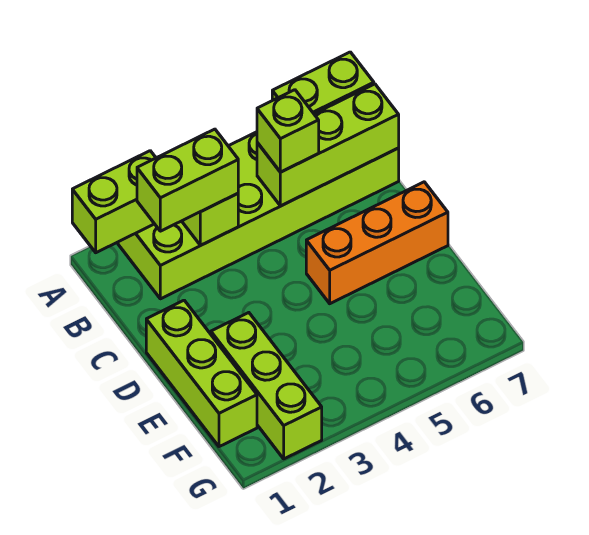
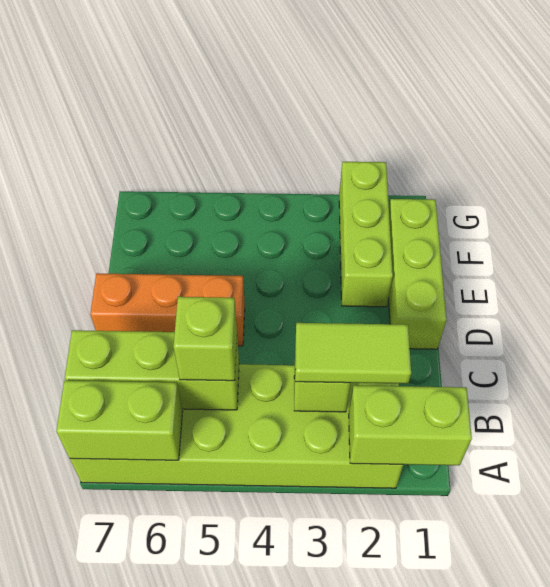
lime brick B2:B3 level 3 -> lime tile B2:B3 level 3

